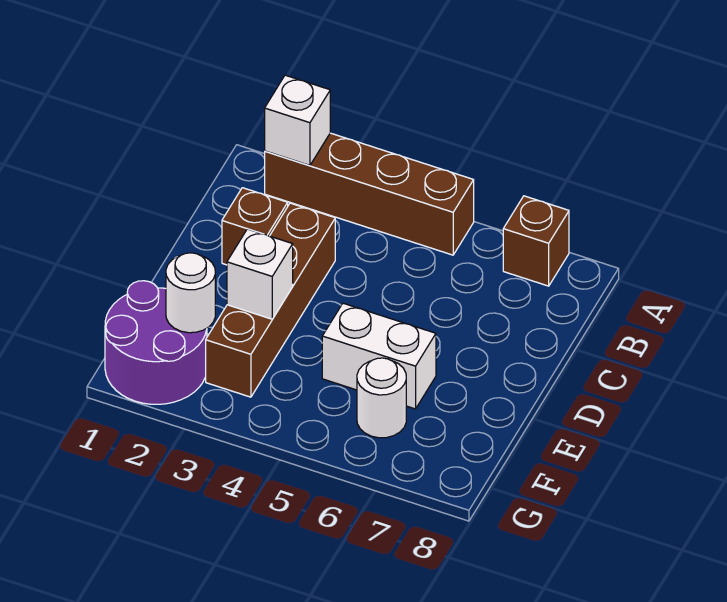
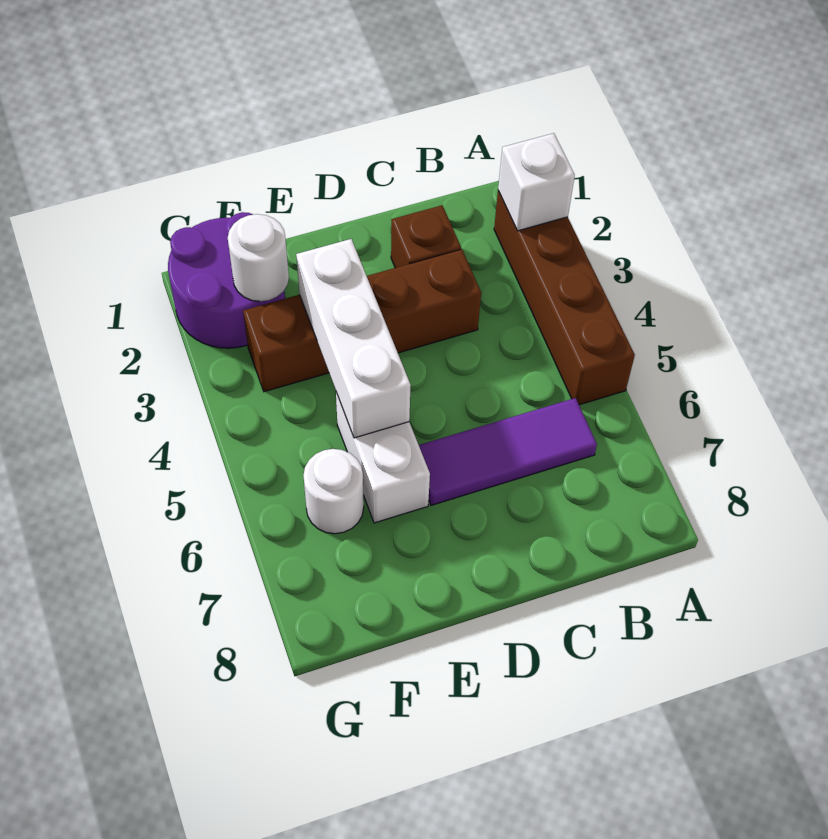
brown brick A7 level 1 -> none
none -> purple tile B6:D6 level 1
white brick E3 level 2 -> white brick E3:E5 level 2

